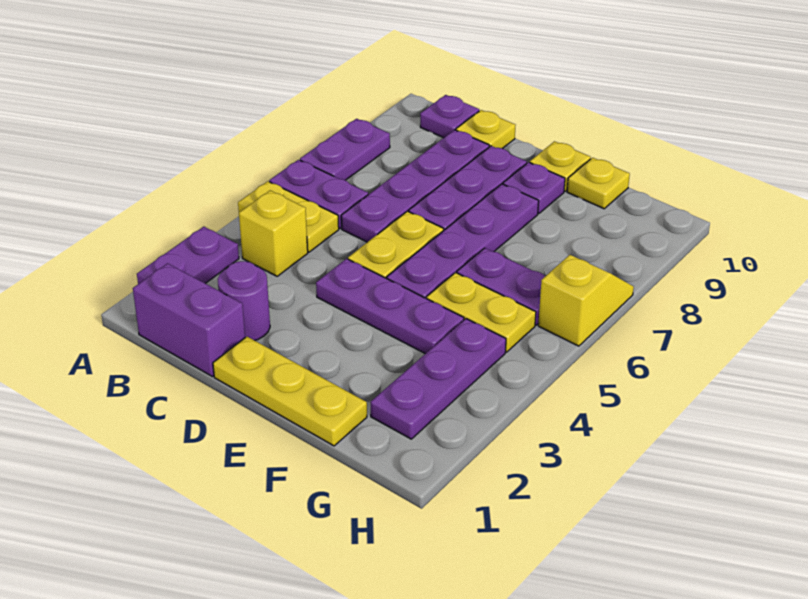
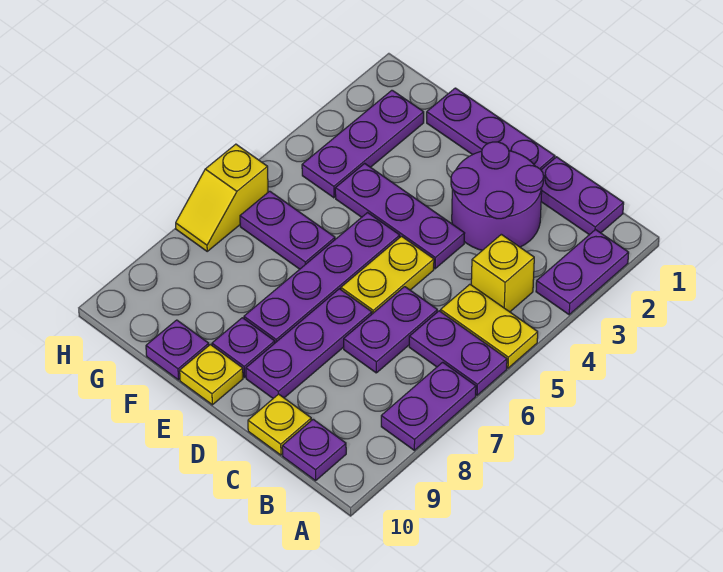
purple brick B1:C1 level 1 -> purple plate B1:C1 level 1
purple round brick C2 level 1 -> purple round brick C2:D3 level 1
purple plate C6:C9 level 1 -> purple plate C6:C7 level 1
yellow plate D1:F1 level 1 -> purple plate D1:F1 level 1
yellow plate F5:G5 level 1 -> none
yellow plate F10 level 1 -> purple plate F10 level 1

